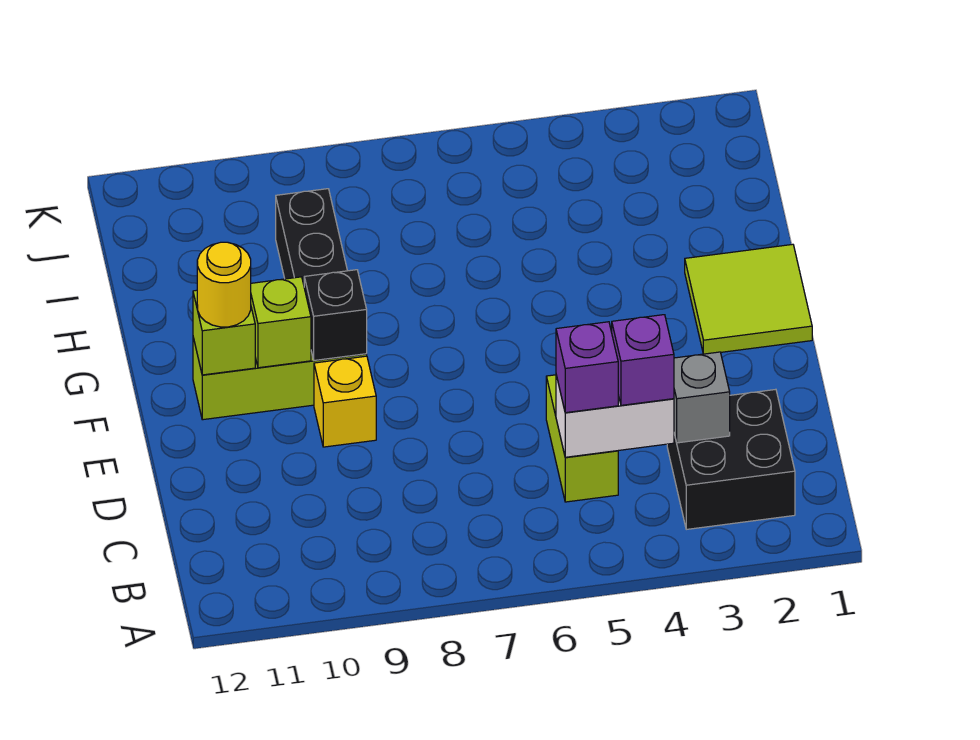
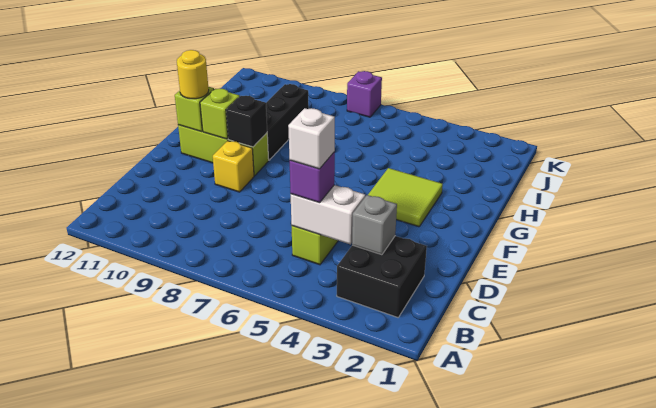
purple brick C4 level 3 -> purple brick K7 level 1
none -> white brick C5 level 4
lime tile F1:G2 level 1 -> lime tile F3:G4 level 1

